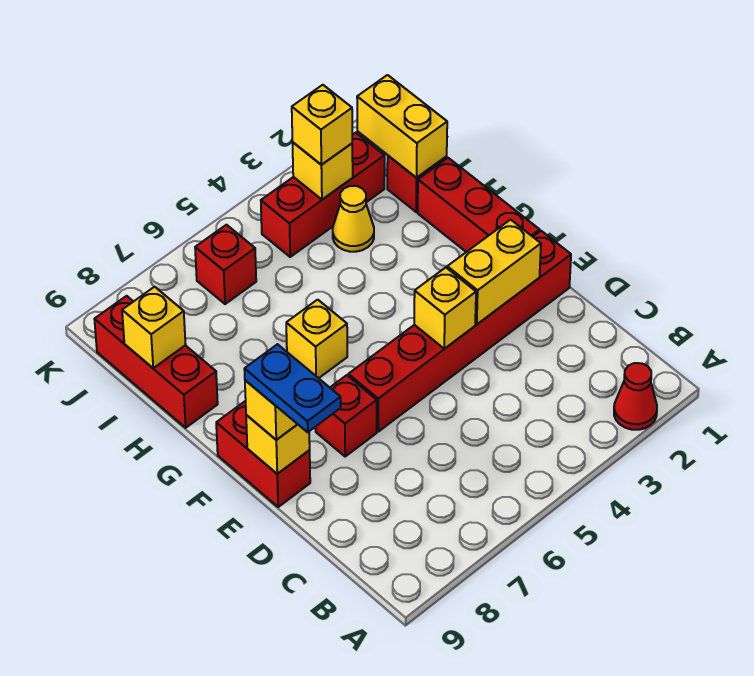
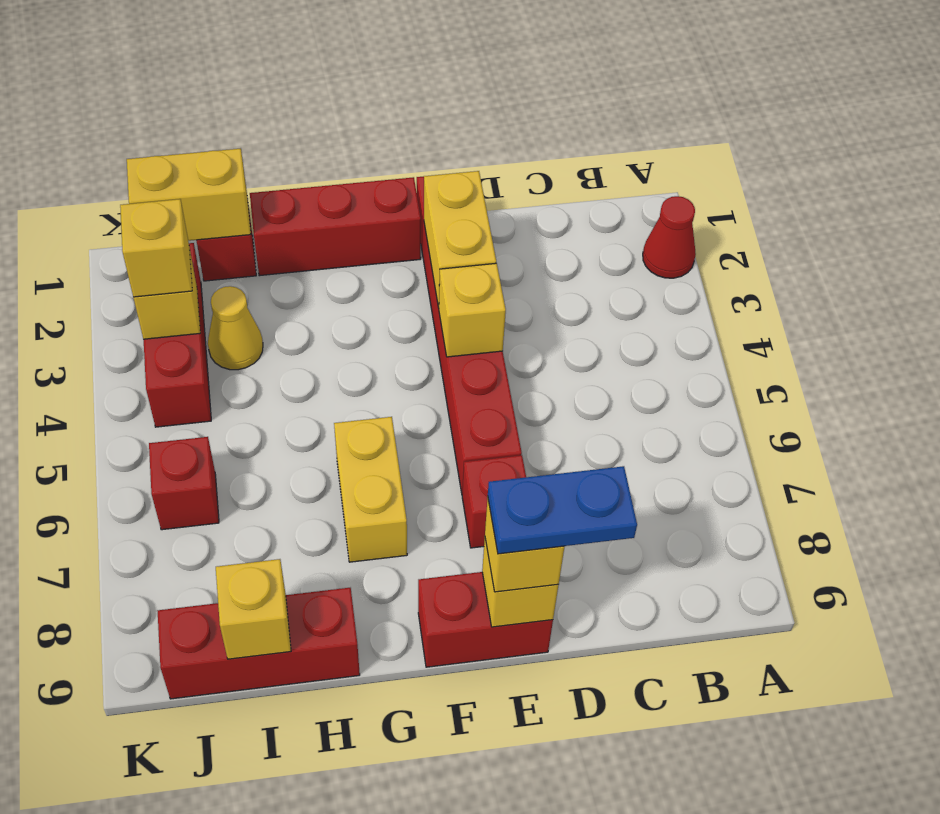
yellow brick G6 level 1 -> yellow brick G6:G7 level 1

